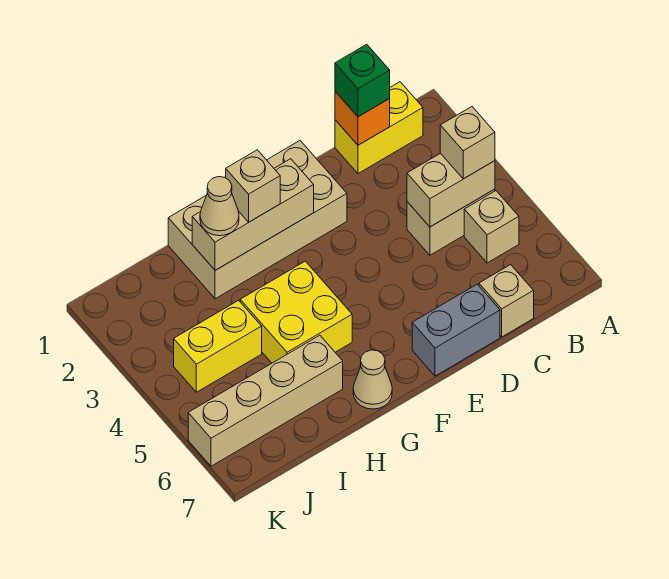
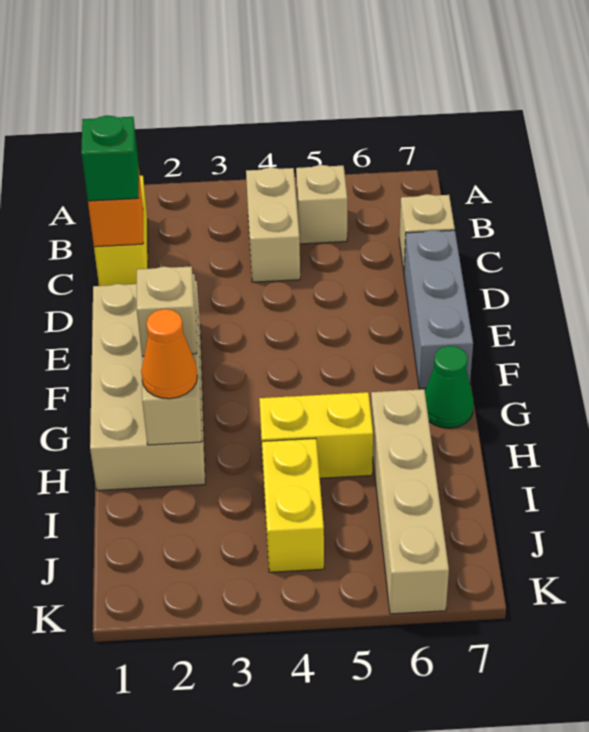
tan brick B4:C4 level 2 -> none
tan brick B4 level 3 -> none
grey brick D7:E7 level 1 -> grey brick D7:F7 level 1
yellow brick G4:H5 level 1 -> yellow brick H4:H5 level 1
tan cone G7 level 1 -> green cone G7 level 1
tan cone H2 level 3 -> orange cone H2 level 3

